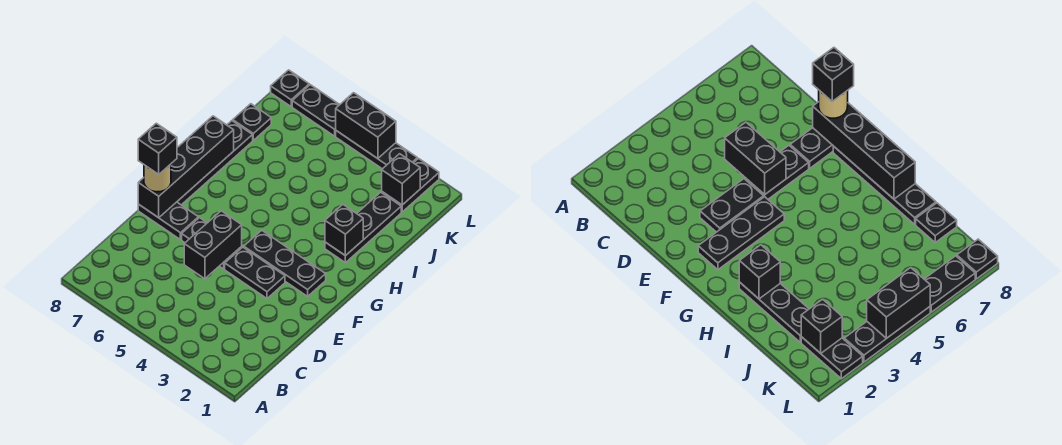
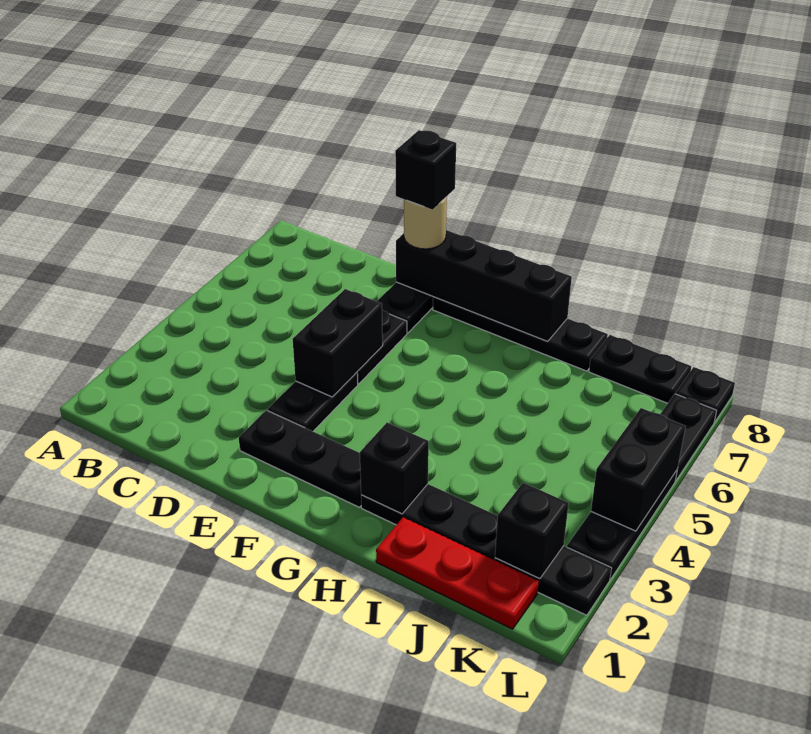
black brick D5:E5 level 2 -> black brick E4:E5 level 2
black plate F2:F4 level 1 -> black plate E2:G2 level 1
none -> red plate I1:K1 level 1
black plate J8 level 1 -> black plate J8:K8 level 1

